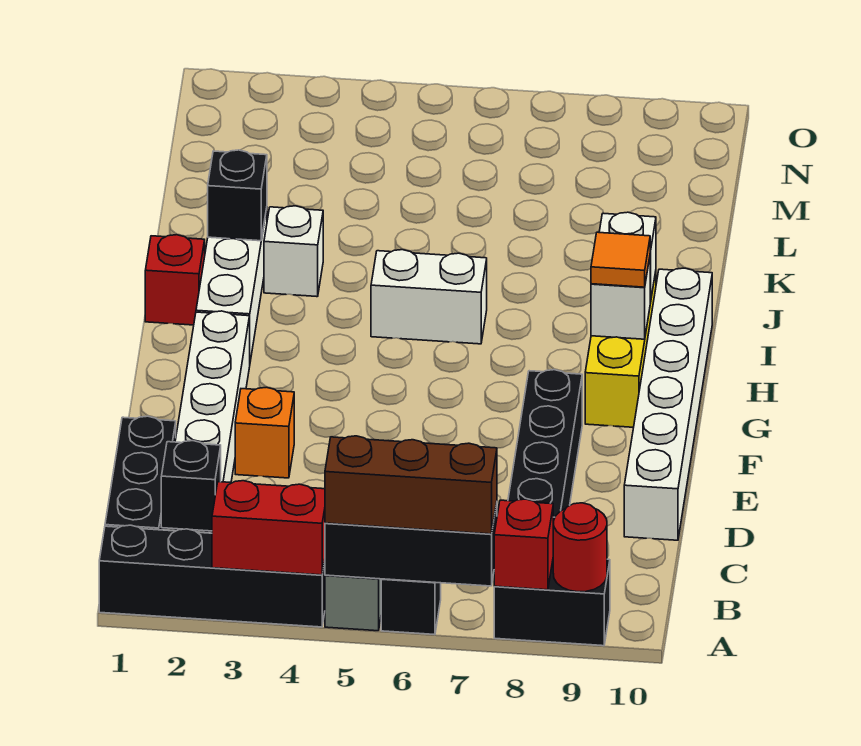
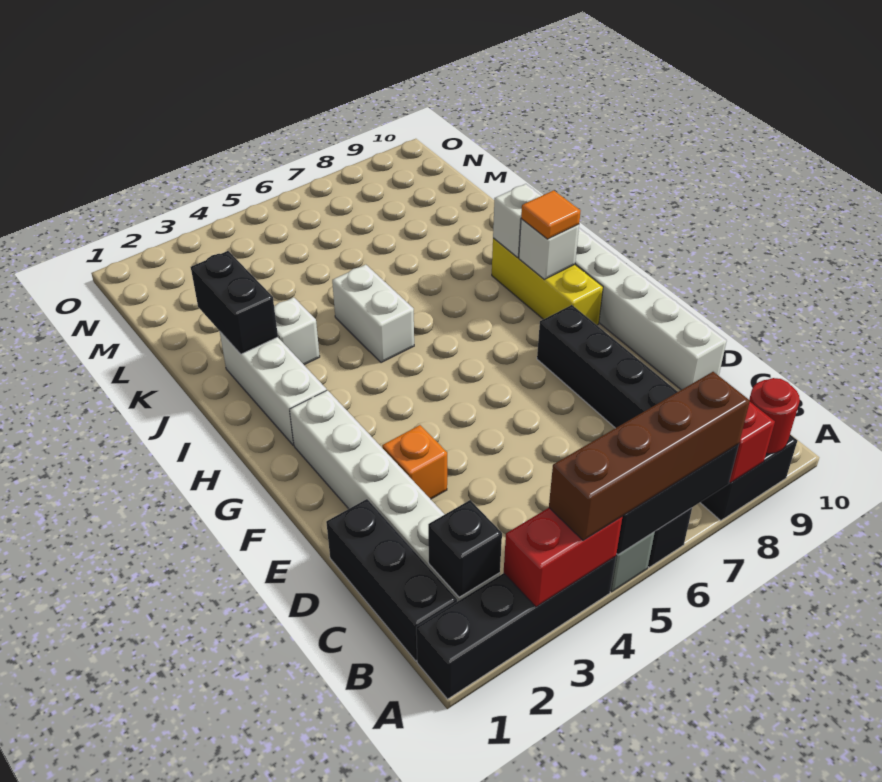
brown brick A5:A7 level 3 -> brown brick A4:A7 level 3
red brick I1 level 1 -> none
white brick I5:I6 level 1 -> white brick I5:J5 level 1
black brick J2 level 2 -> black brick J2:K2 level 2

